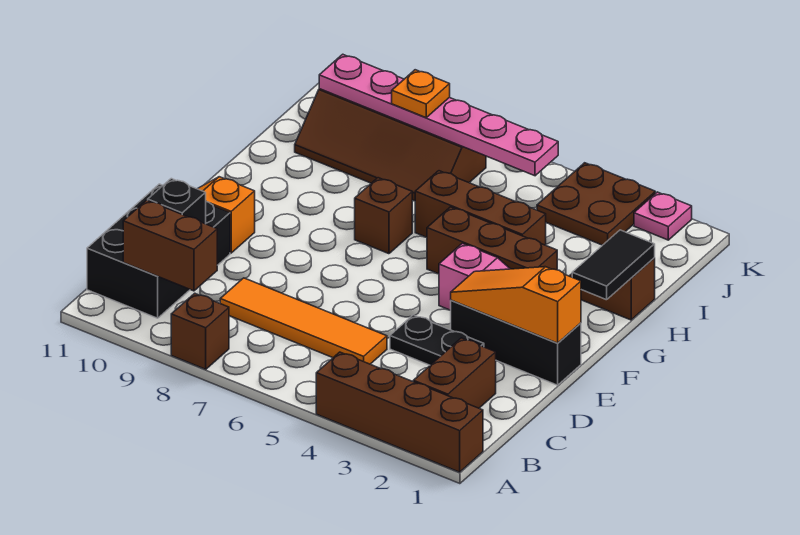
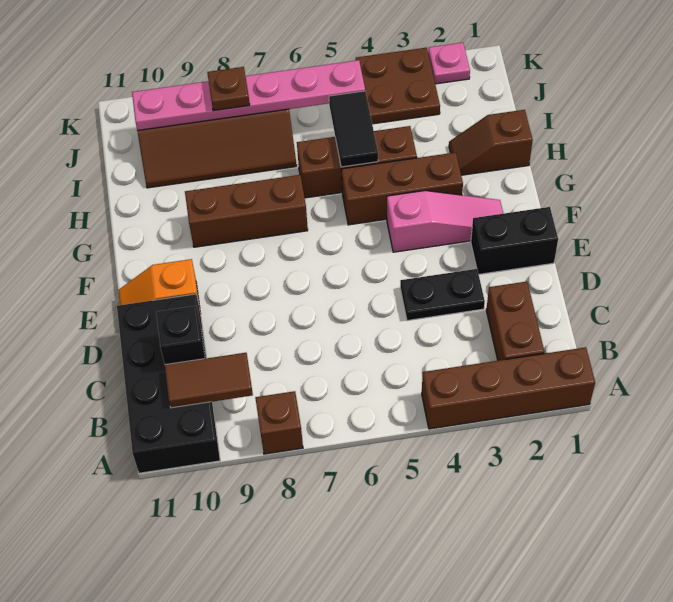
brown brick B9:B10 level 2 -> brown tile B9:B10 level 2
black brick B10:D11 level 1 -> black brick A10:D11 level 1
orange tile C5:C8 level 1 -> none
black brick E1:E3 level 1 -> black brick E1:E2 level 1
orange slope E1:E3 level 2 top 1 -> none
black tile G1:H1 level 2 -> black tile H5:I5 level 2
brown brick G7 level 1 -> brown brick G7:G9 level 1
orange plate J8 level 3 -> brown plate J8 level 3

